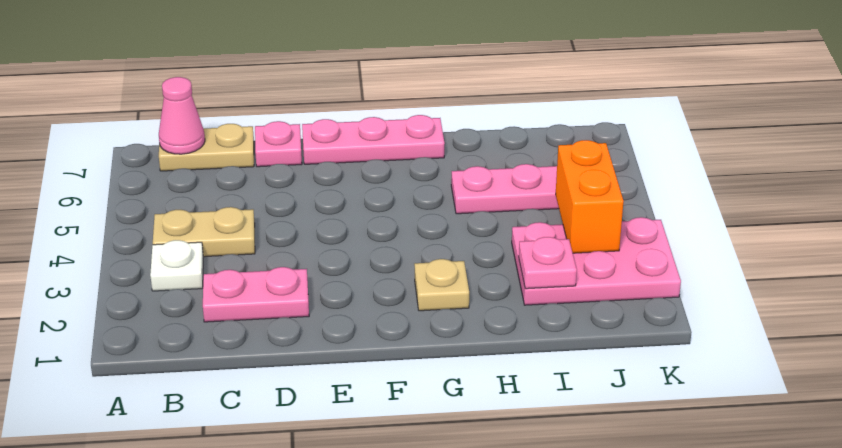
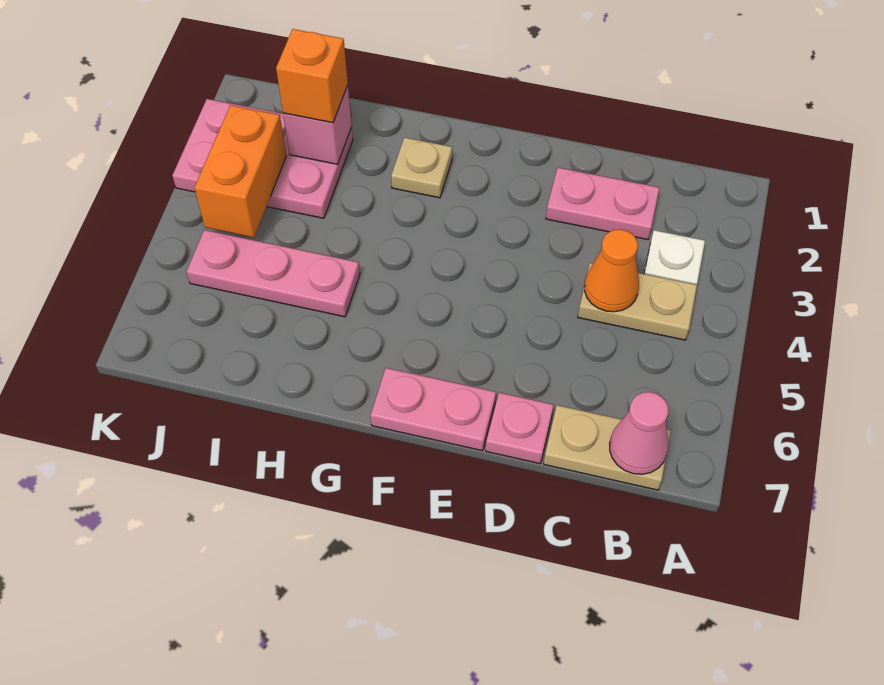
none -> orange cone C4 level 2
pink plate E7:G7 level 1 -> pink plate E7:F7 level 1
pink plate I2 level 2 -> pink brick I2 level 2
none -> orange brick I2 level 3

